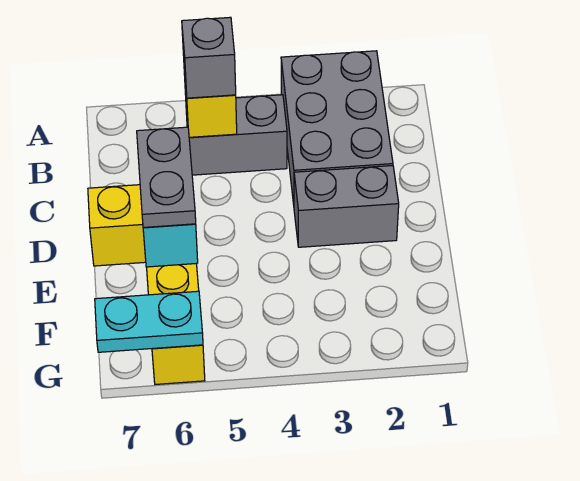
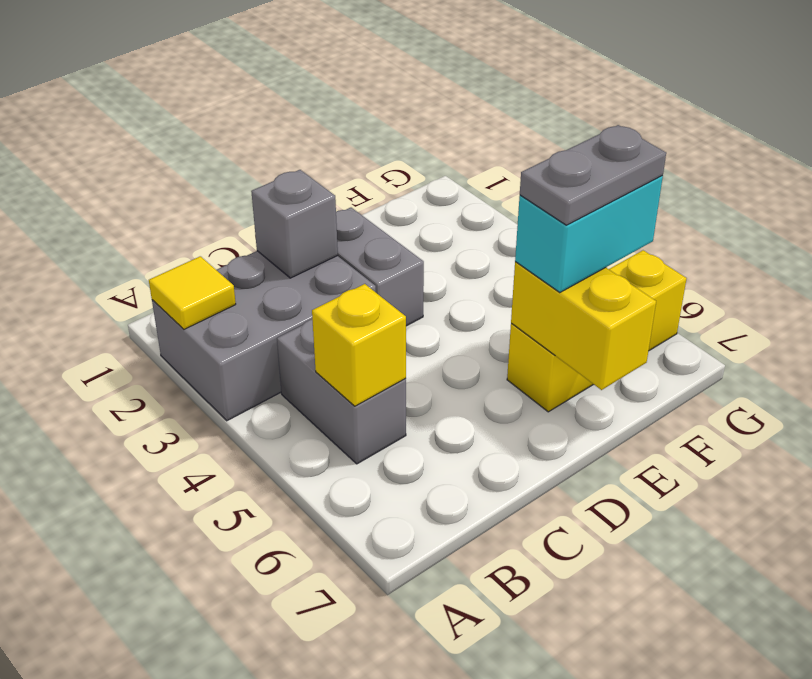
none -> yellow tile A2 level 2
grey brick B5 level 3 -> grey brick C2 level 2
cyan plate G6:G7 level 2 -> none

